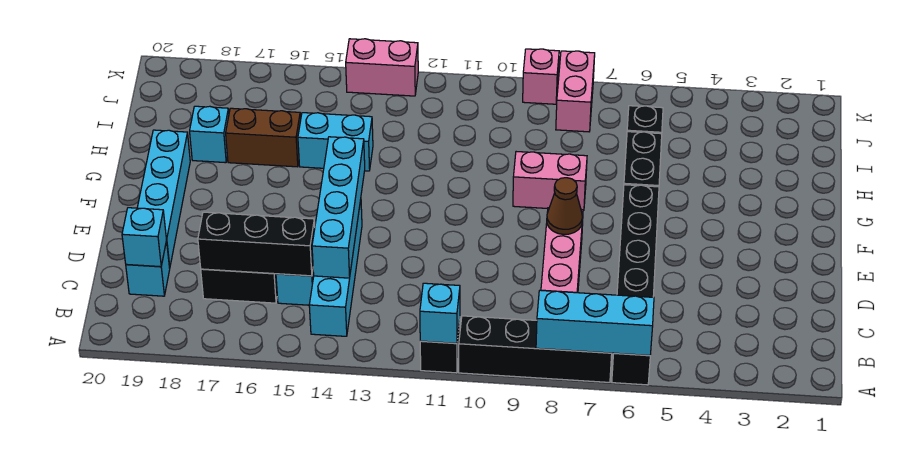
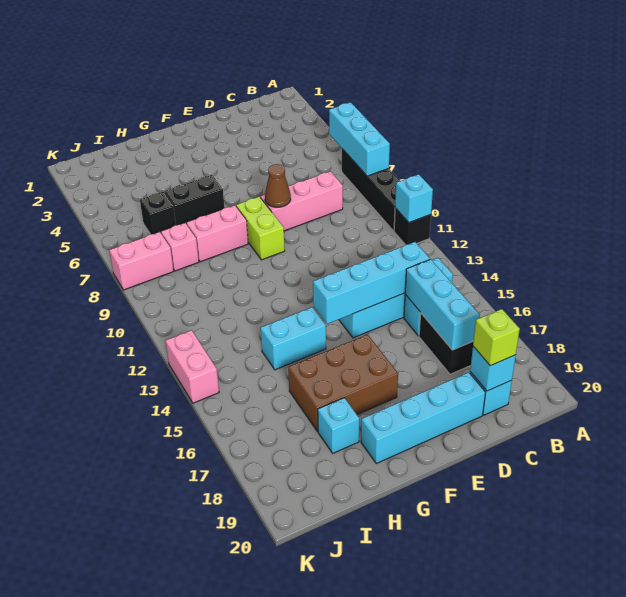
black brick A6:F6 level 1 -> none
black brick C15:C17 level 2 -> cyan brick C15:C17 level 2
none -> lime brick C19 level 3
none -> lime brick F8:F9 level 1
pink brick G8:G9 level 1 -> pink brick G8:H8 level 1
cyan brick H14:H15 level 1 -> cyan brick G14:H14 level 1
brown brick H16:H17 level 1 -> brown brick F16:H17 level 1
pink brick K9 level 1 -> pink brick I8 level 1

